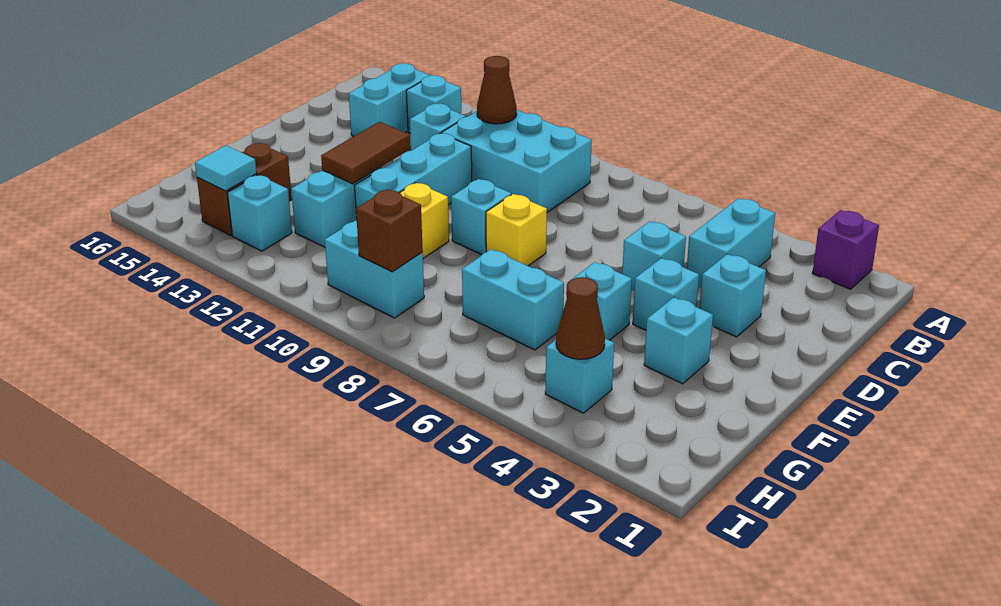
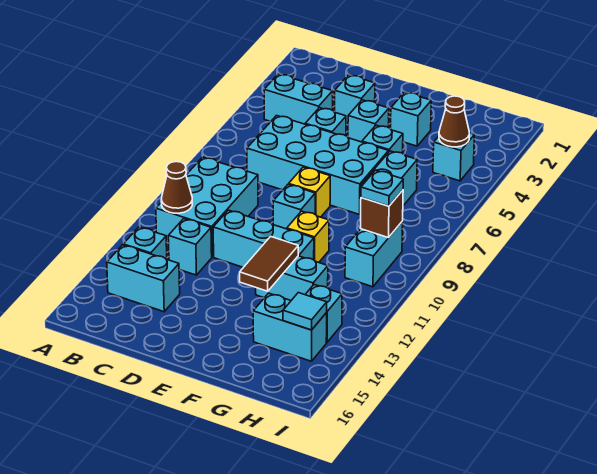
purple brick A2 level 1 -> none
none -> cyan brick C6:F7 level 1
brown tile E12:F12 level 2 -> brown tile F12:F13 level 2
brown brick G14:H14 level 1 -> cyan brick G14:H14 level 1
none -> cyan plate H9 level 3

